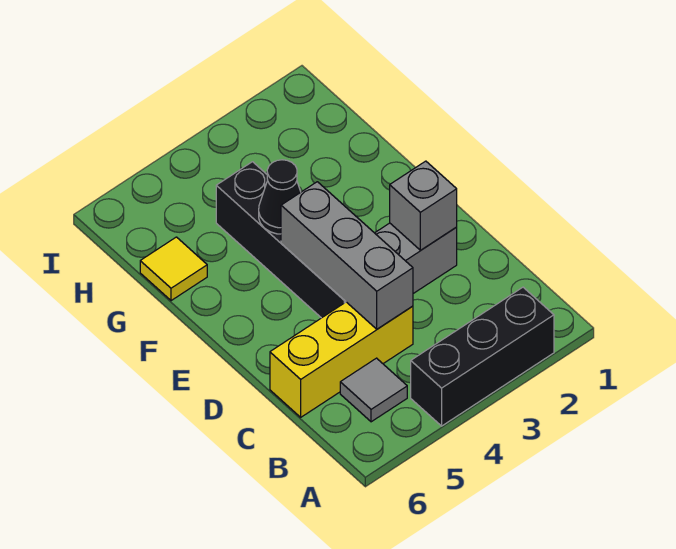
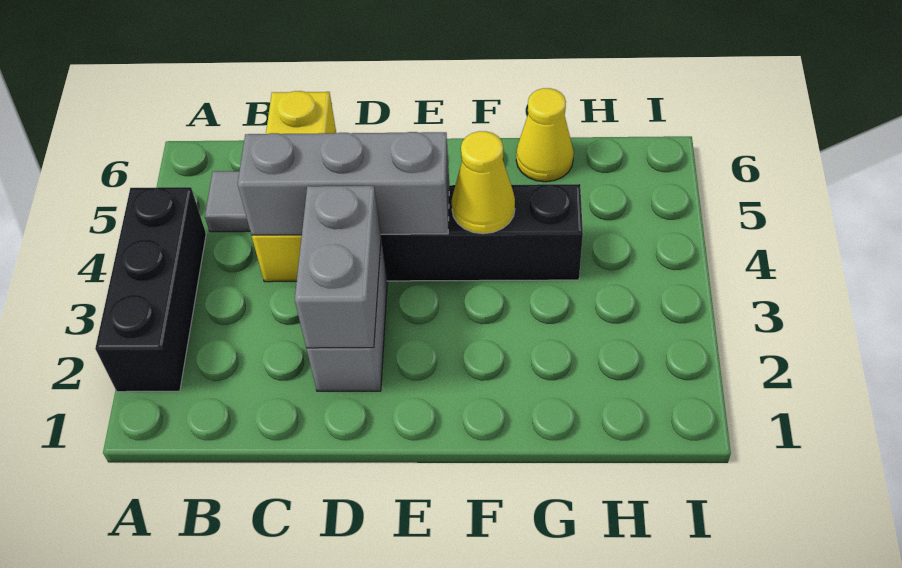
grey brick D2 level 2 -> grey brick D2:D3 level 2
black cone F4 level 2 -> yellow cone F4 level 2
yellow tile G6 level 1 -> yellow cone G6 level 1

